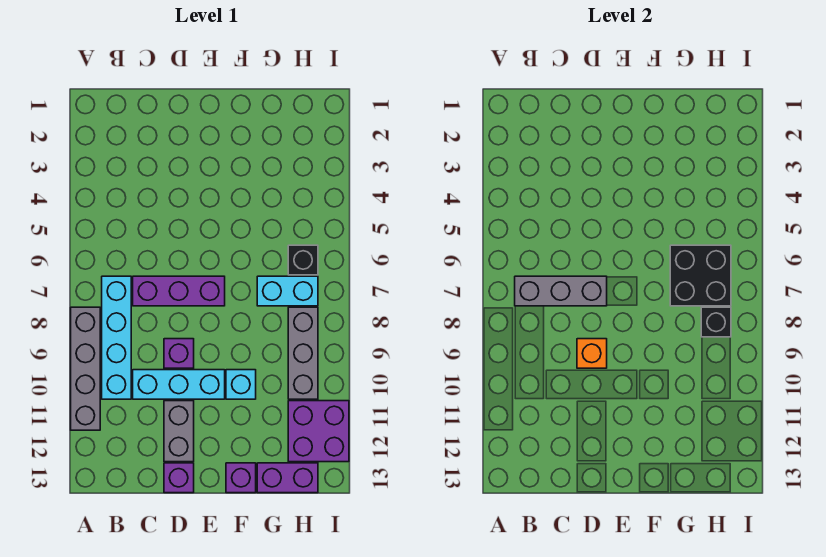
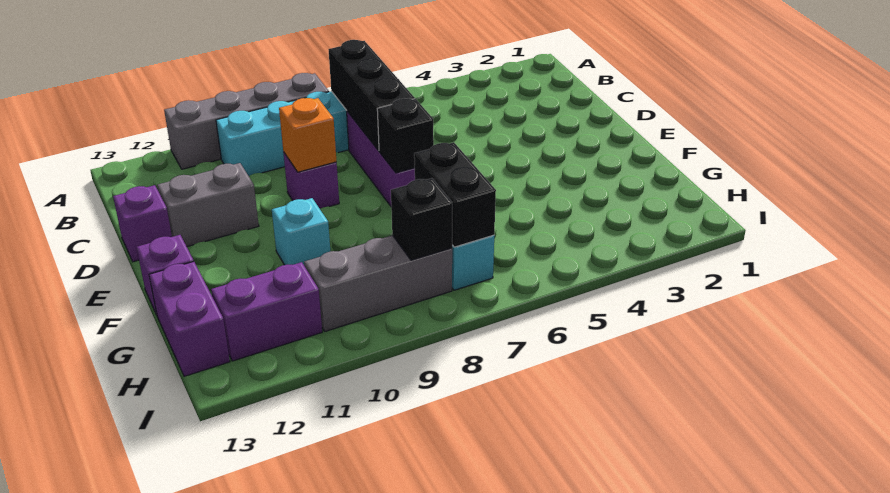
grey brick B7:D7 level 2 -> black brick B7:D7 level 2
cyan brick C10:E10 level 1 -> none
black brick G6:H7 level 2 -> black brick G7:H7 level 2
black brick H6 level 1 -> black brick E7 level 2
purple brick H11:I12 level 1 -> purple brick H11:H12 level 1

